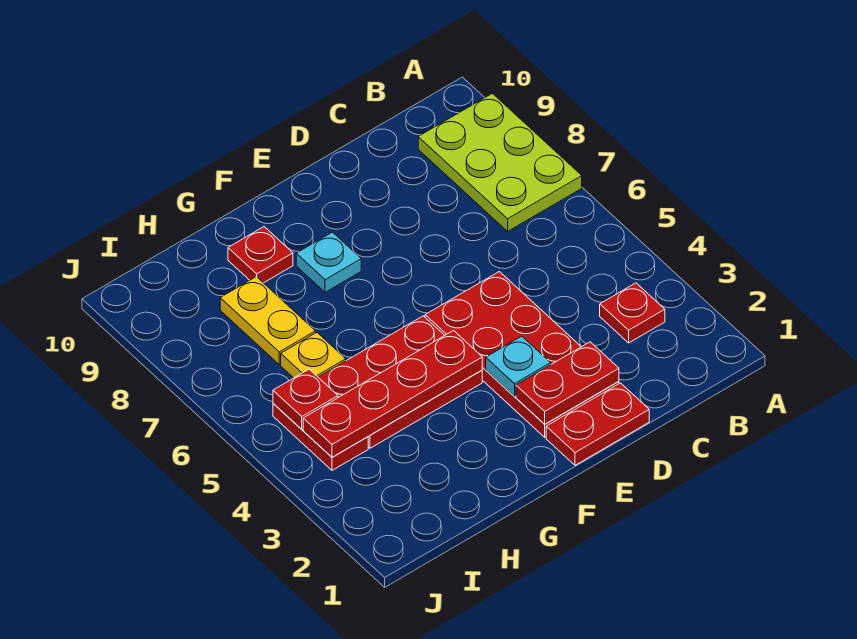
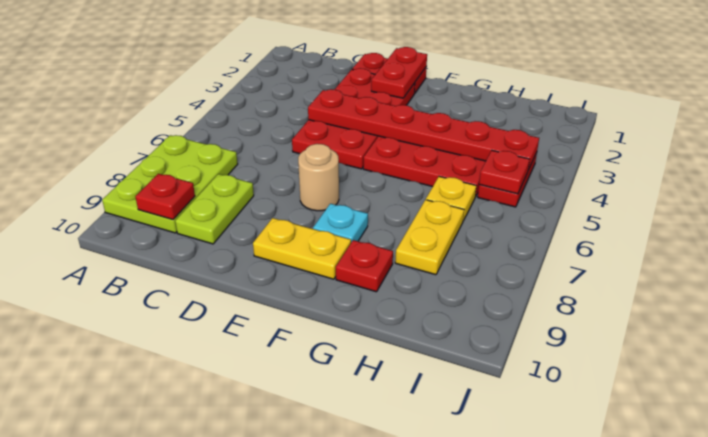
red plate B3 level 1 -> red plate B9 level 2
none -> lime plate C8:C9 level 1
red plate D2:E2 level 2 -> red plate E1:E2 level 2
cyan plate E3 level 2 -> none
none -> tan round brick E7 level 1
none -> yellow plate E9:F9 level 1
red plate F4:I4 level 2 -> red plate D4:I4 level 2

